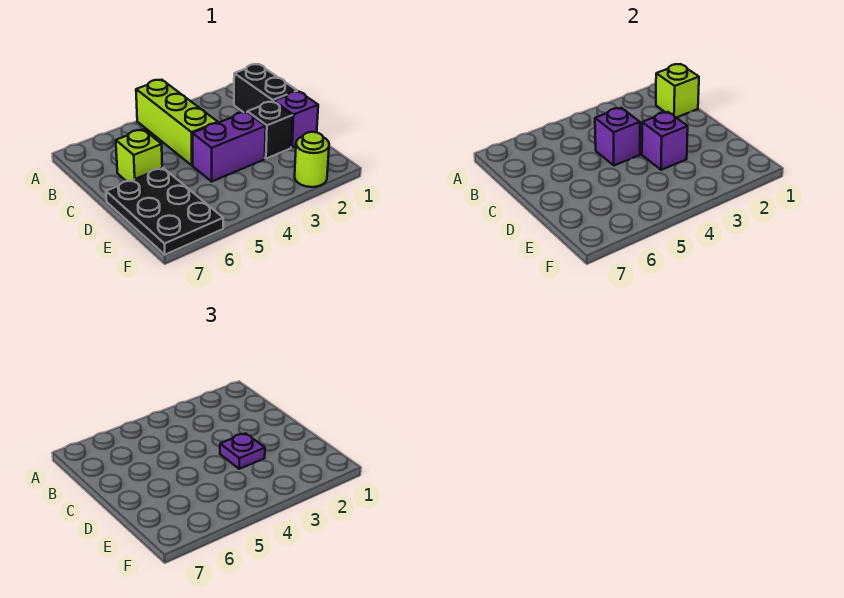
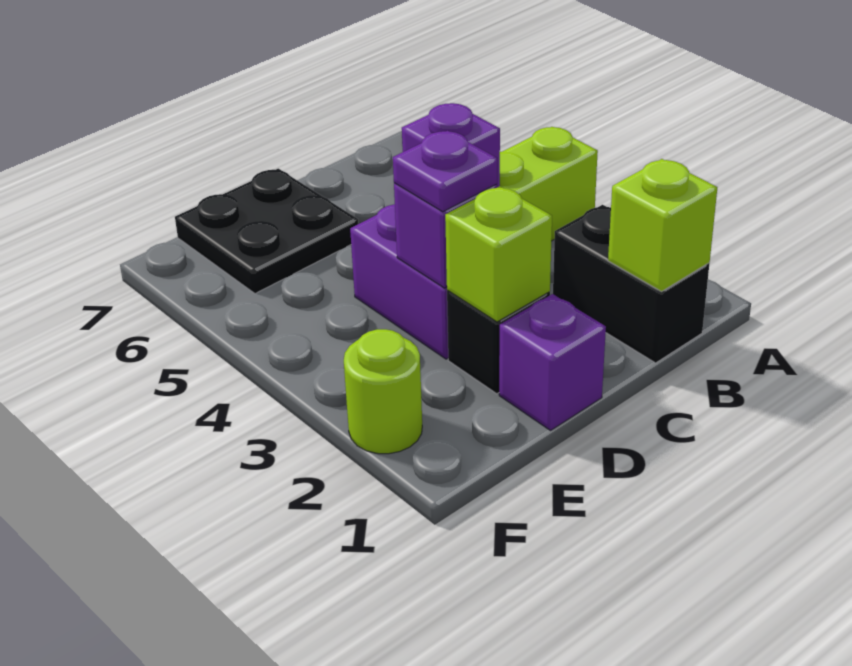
black brick B1:C1 level 1 -> black brick B1:B2 level 1
lime brick C6 level 1 -> lime brick D2 level 2
black plate D6:F7 level 1 -> black plate D6:E7 level 1

